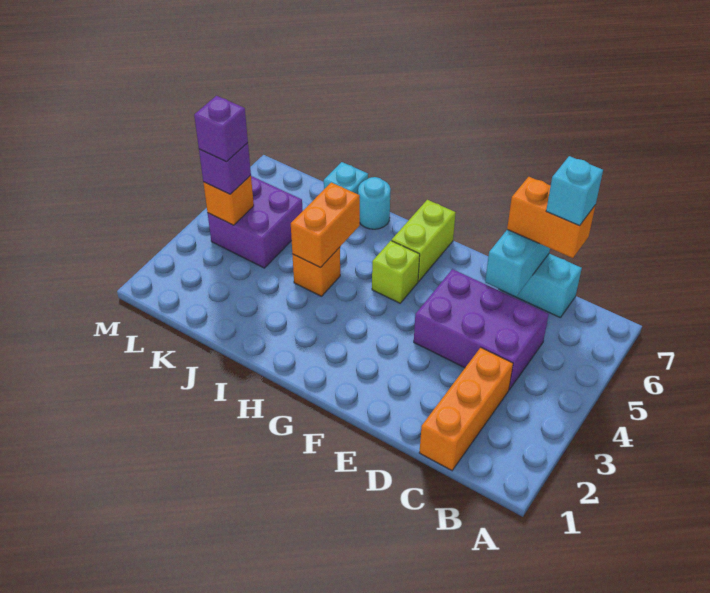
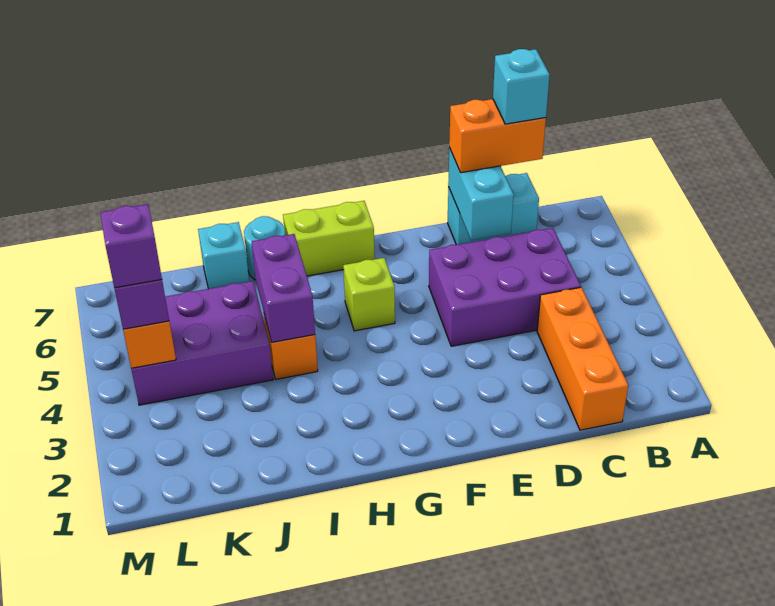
lime brick G6:G7 level 1 -> lime brick G7:H7 level 1
orange brick I4:I5 level 2 -> purple brick I4:I5 level 2
purple brick K4:L5 level 1 -> purple brick J4:L5 level 1

